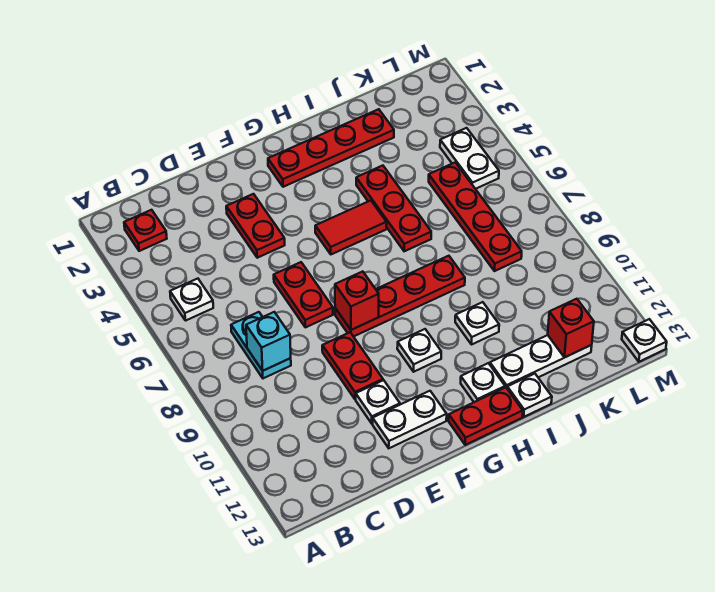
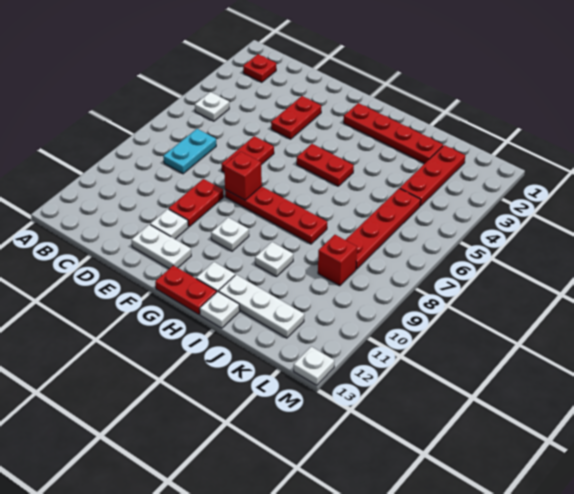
cyan brick C8 level 2 -> none
red tile G5:H5 level 1 -> red plate G5:H5 level 1
red plate I4:I6 level 1 -> red plate K2:K4 level 1
red brick K12 level 2 -> red brick K9 level 1
white plate L4:L5 level 1 -> none

